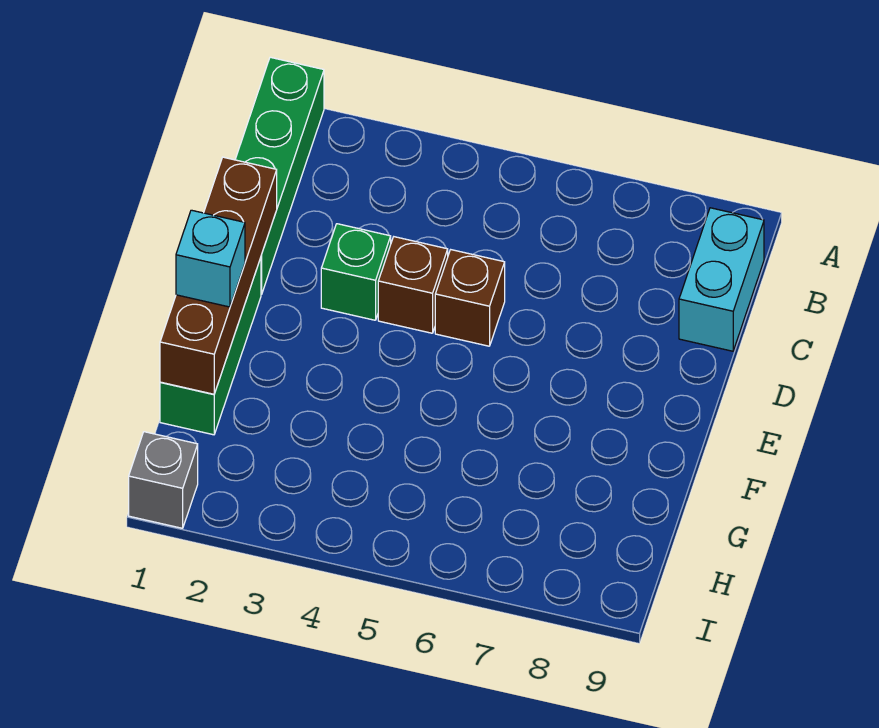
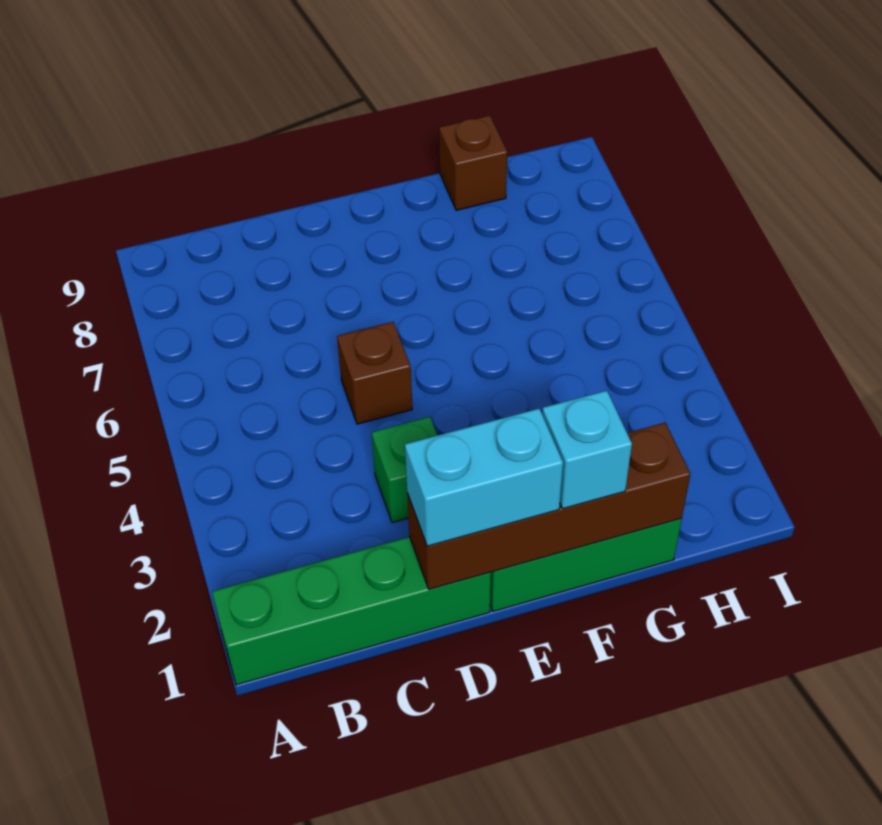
cyan brick B9:C9 level 1 -> cyan brick D1:E1 level 3
brown brick D4 level 1 -> brown brick G9 level 1
grey brick I1 level 1 -> none

